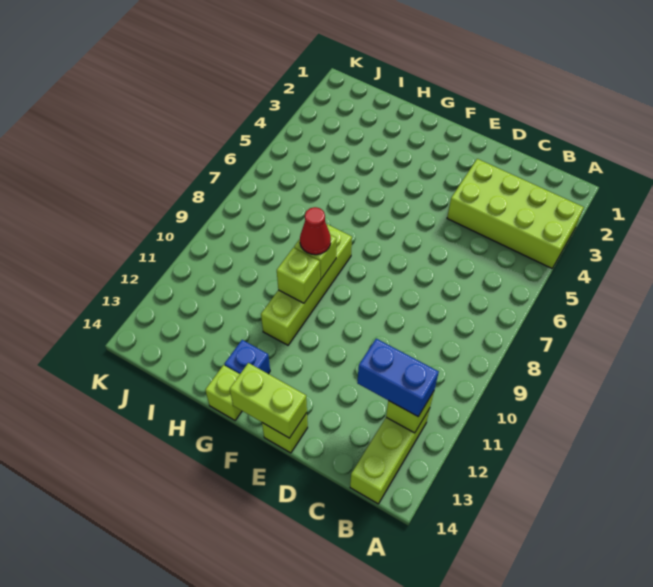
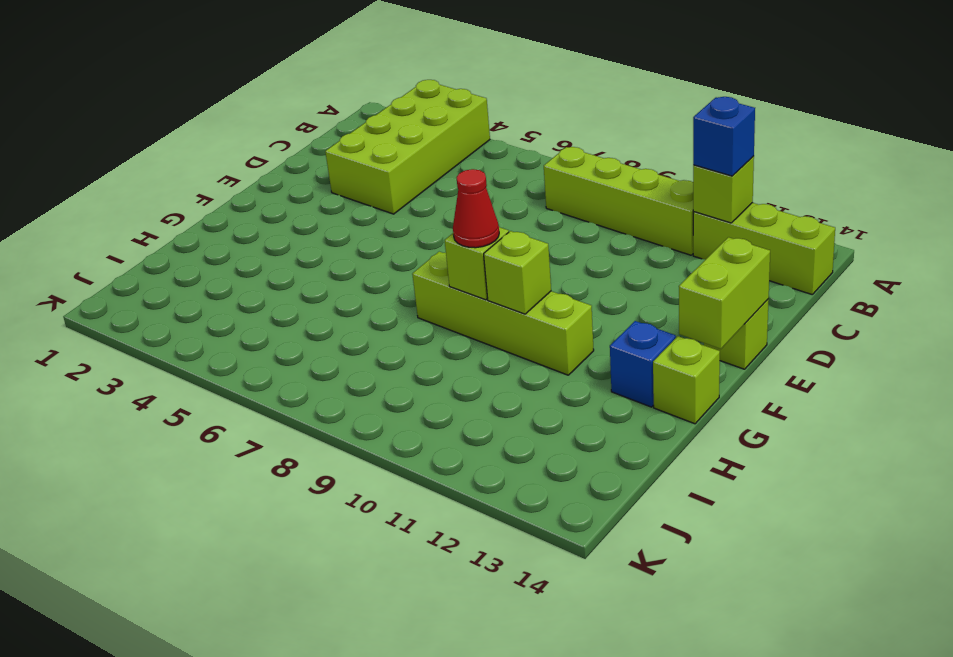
none -> lime brick B8:B11 level 1
blue brick B12:C12 level 3 -> blue brick B12 level 3

